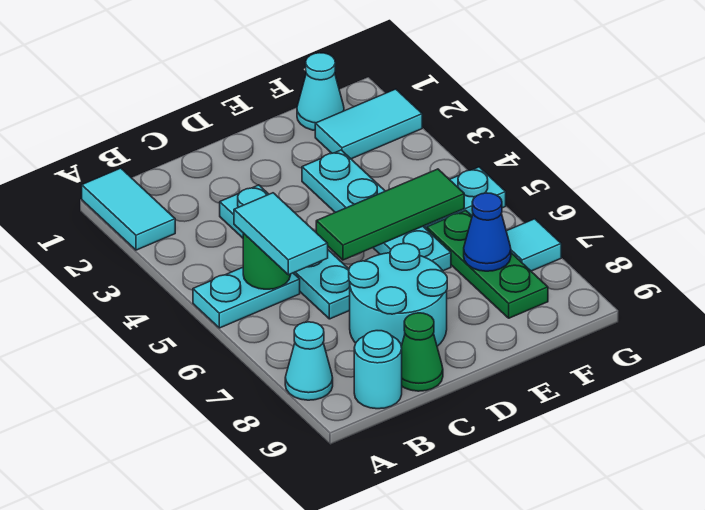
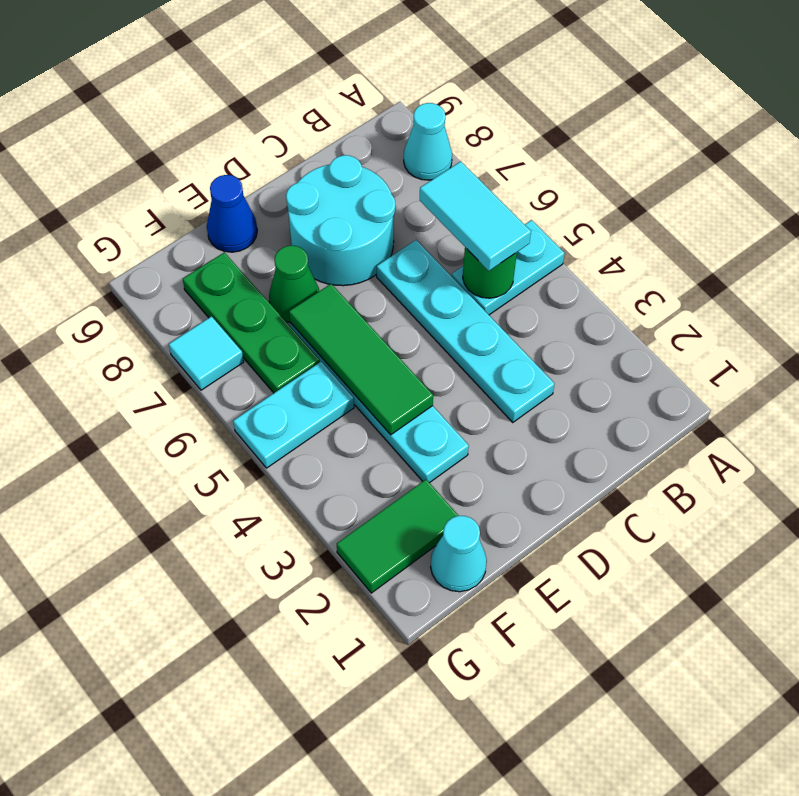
cyan tile A1:A2 level 1 -> none
cyan round brick B9 level 1 -> none
green cone C9 level 1 -> green cone E7 level 1
green tile D5:F5 level 2 -> green tile E4:E6 level 2
cyan tile F2:G2 level 1 -> green tile F2:G2 level 1
blue cone F7 level 2 -> blue cone E9 level 1

